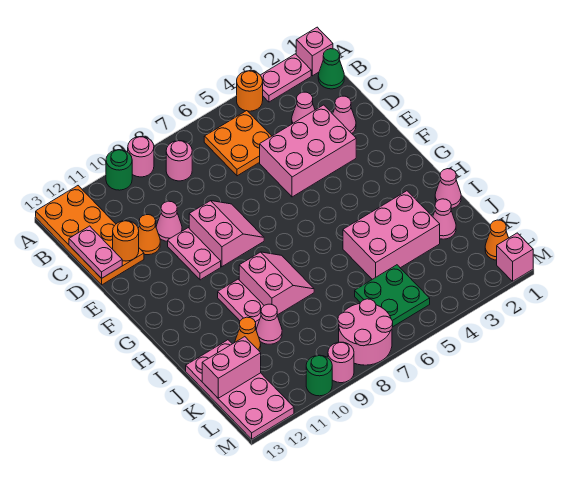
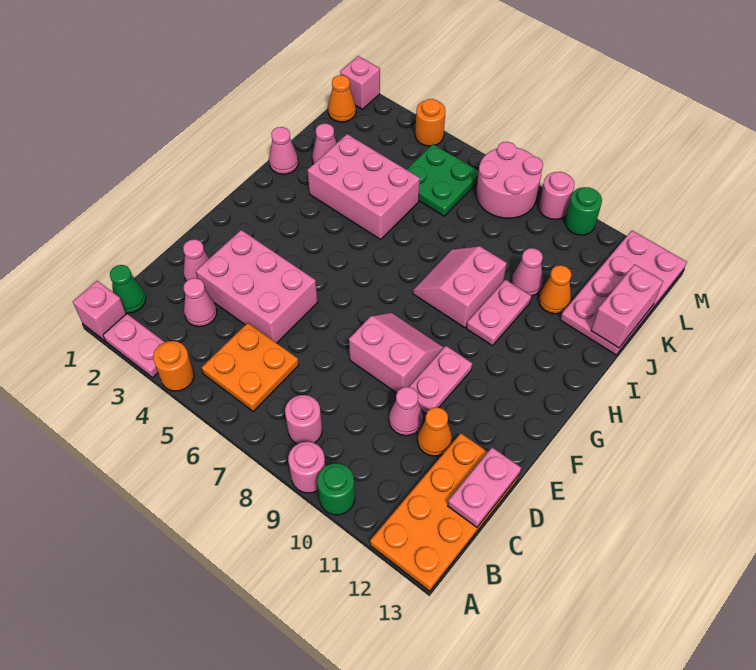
orange round brick D12 level 2 -> orange round brick M4 level 1
pink slope E8:F9 level 1 top 9 -> pink slope E8:F9 level 1 top E
pink brick K12:K13 level 2 -> pink brick J13:K13 level 2

